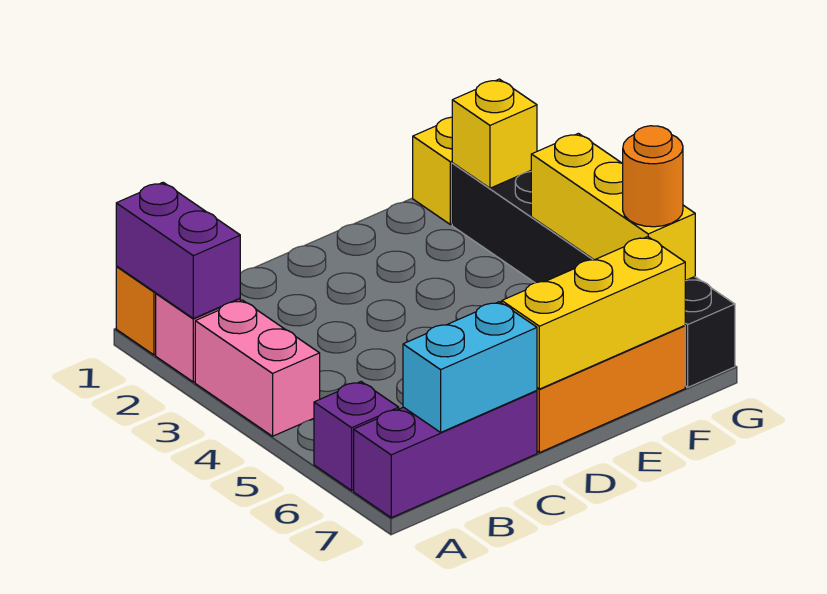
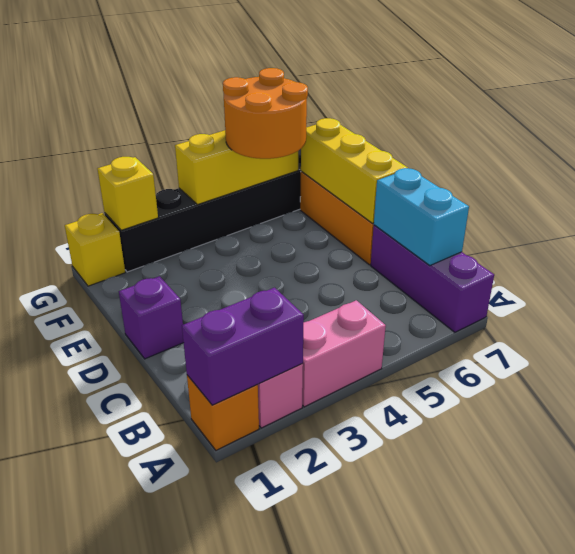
purple brick A6 level 1 -> purple brick D1 level 1
orange round brick G6 level 3 -> orange round brick F5:G6 level 3

